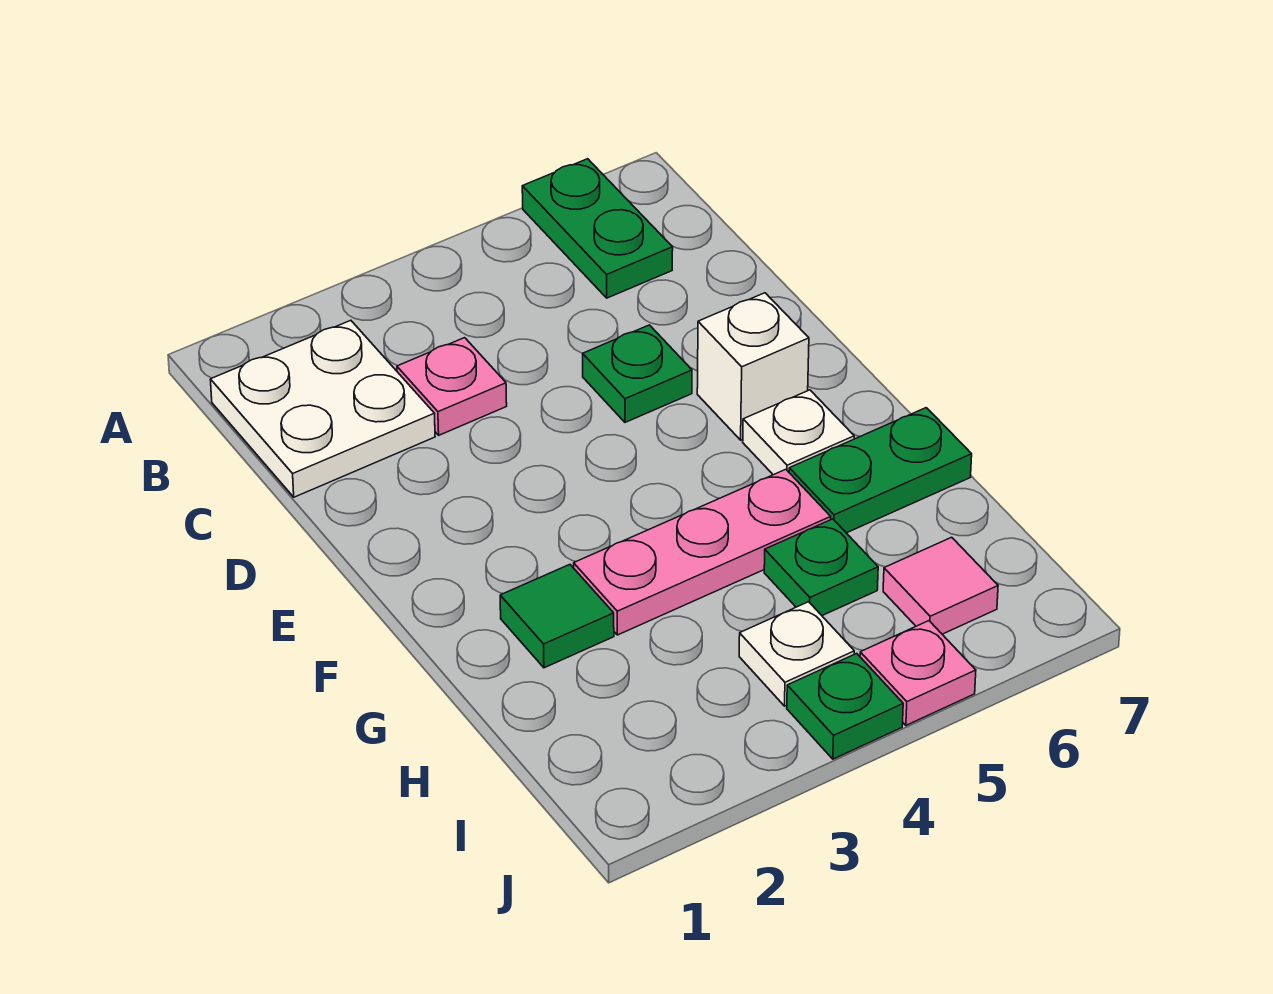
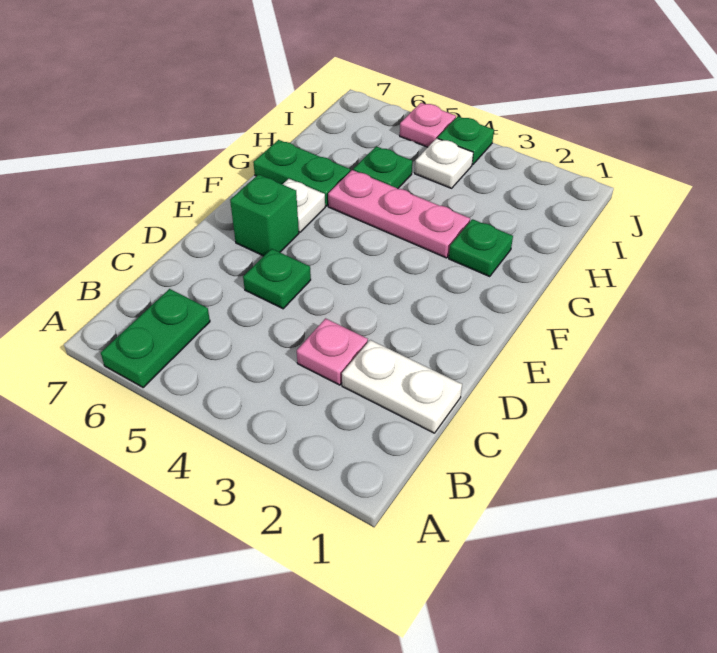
white plate B1:C2 level 1 -> white plate C1:C2 level 1
white brick E6 level 1 -> green brick E6 level 1
green tile G2 level 1 -> green plate G2 level 1
pink tile I6 level 1 -> none

